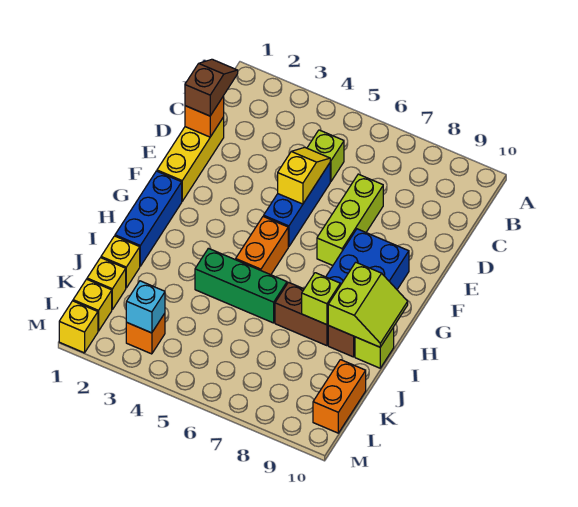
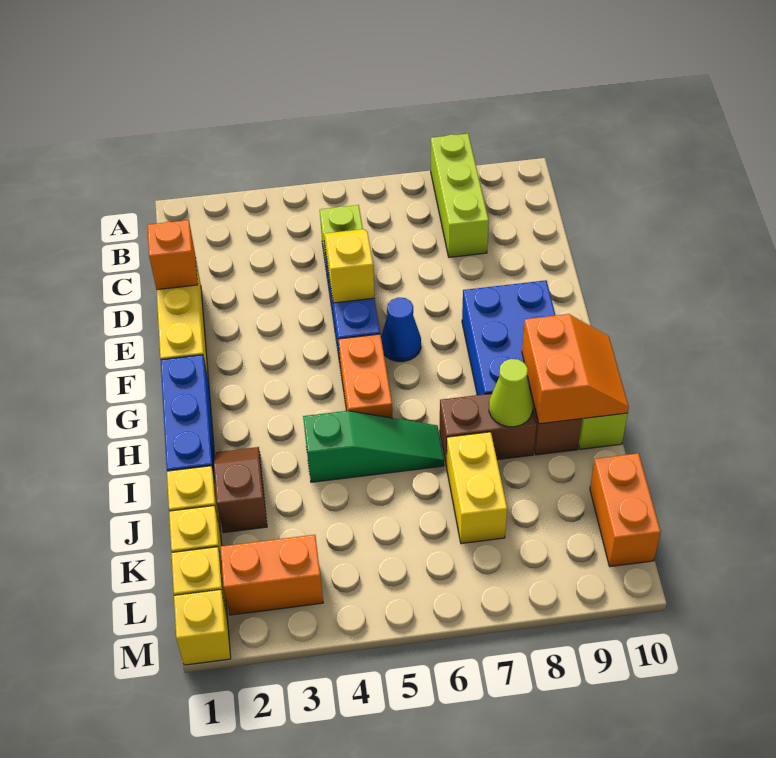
brown slope C1:D1 level 3 top D -> brown slope I2:J2 level 1 top J
lime brick D7:F7 level 1 -> lime brick A8:C8 level 1
none -> blue cone F6 level 1
lime slope H9:I10 level 2 top 9 -> orange slope H9:I10 level 2 top 9
green brick I4:I6 level 1 -> green slope I4:I6 level 1 top 4
lime brick I8 level 2 -> lime cone I8 level 2
none -> yellow brick J7:K7 level 1
orange brick L3 level 1 -> orange brick L2:L3 level 1
cyan brick L3 level 2 -> none

